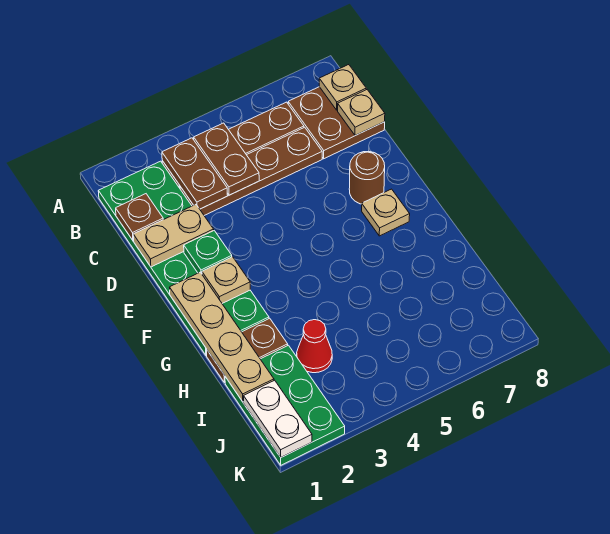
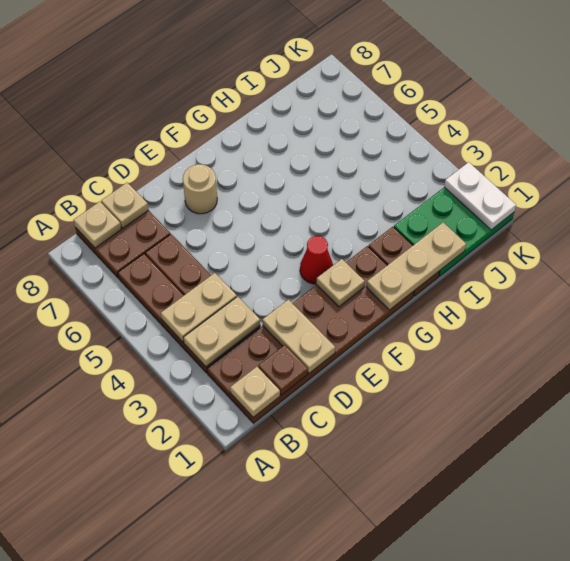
green plate B1:G2 level 1 -> brown plate B1:G2 level 1
brown plate B3:C3 level 2 -> tan plate B3:C3 level 2
brown plate B4:C4 level 2 -> tan plate B4:C4 level 2
green plate E2 level 2 -> none
brown round brick E7 level 1 -> tan round brick E7 level 1
tan plate F1:I1 level 2 -> tan plate G1:I1 level 2
tan plate F7 level 1 -> tan plate B1 level 2
red cone I3 level 1 -> red cone F3 level 1
white plate J1:K1 level 2 -> white plate K1:K2 level 2

